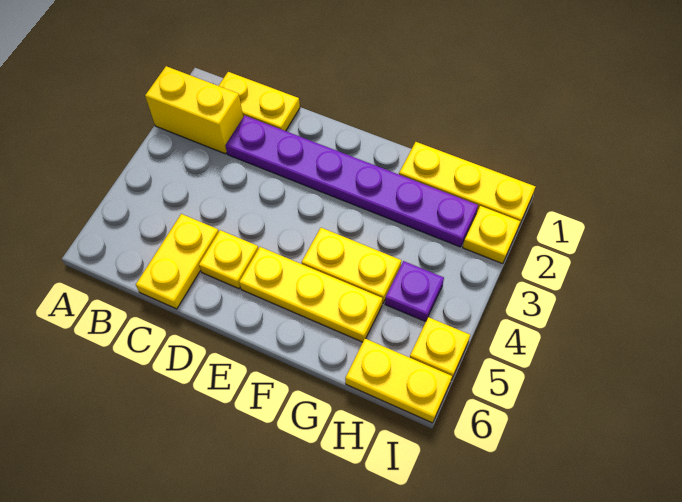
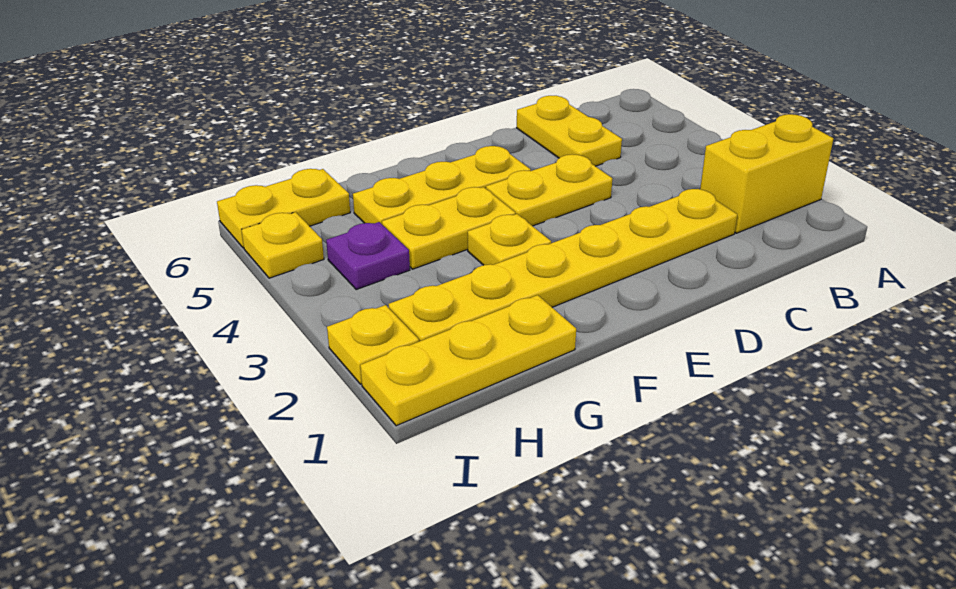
yellow plate B1:C1 level 1 -> yellow plate D4:E4 level 1
purple plate C2:H2 level 1 -> yellow plate C2:H2 level 1
yellow plate D5 level 1 -> yellow plate F3 level 1

